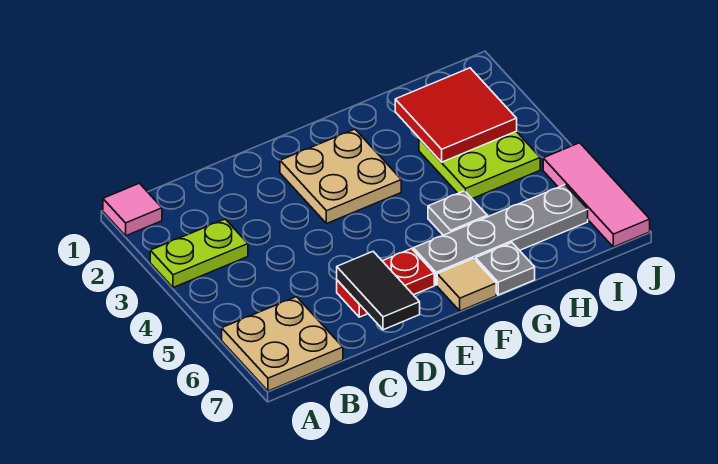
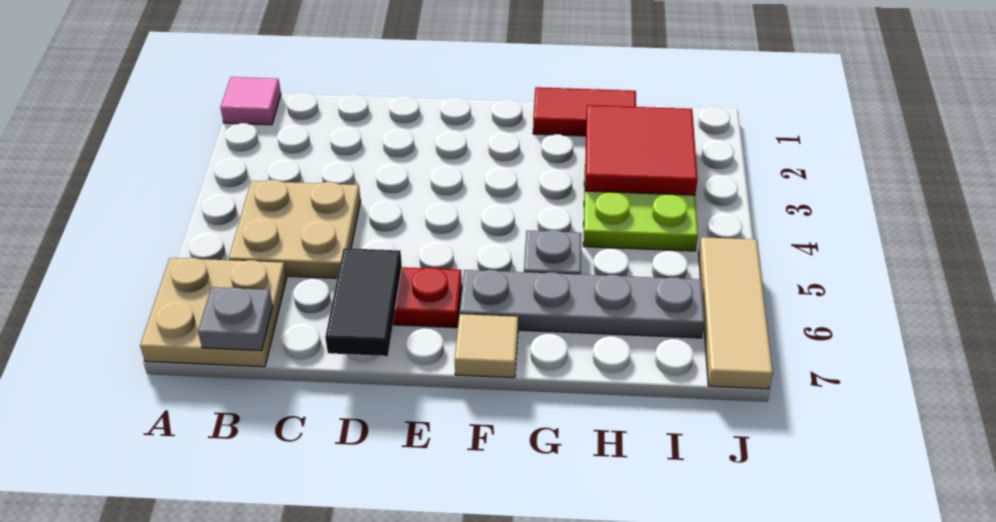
lime plate A3:B3 level 1 -> none
tan plate E2:F3 level 1 -> tan plate B4:C5 level 1
none -> red tile G1:H1 level 1
grey plate G7 level 1 -> grey plate B7 level 2
pink tile J5:J7 level 1 -> tan tile J5:J7 level 1

